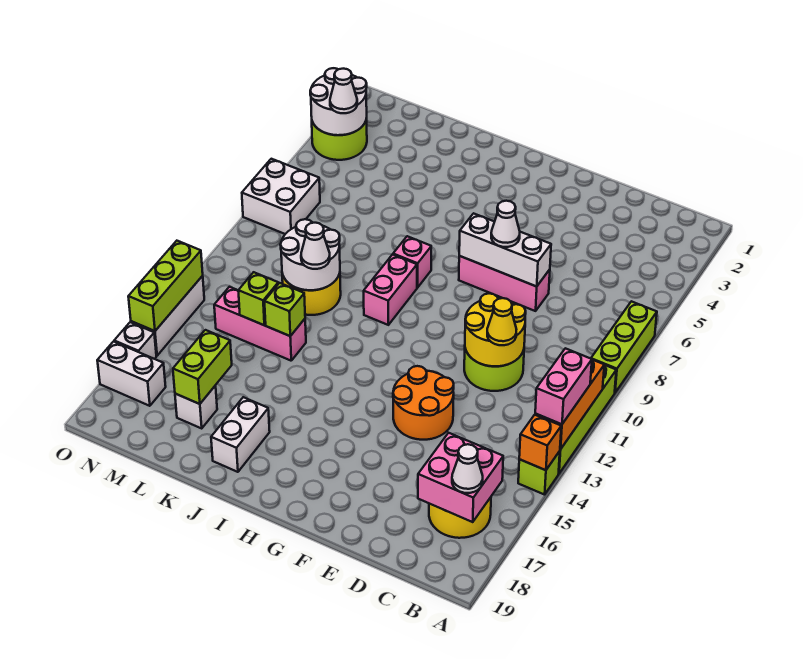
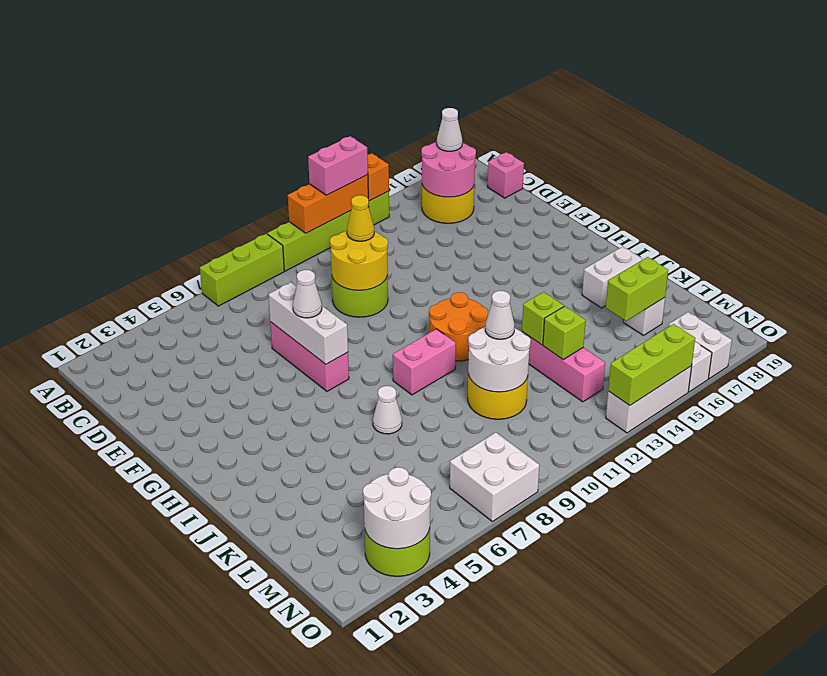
pink brick B16:C17 level 2 -> pink round brick B16:C17 level 2
orange round brick E13:F14 level 1 -> orange round brick H11:I12 level 1
pink brick I8 level 1 -> pink brick C19 level 1
white cone N4 level 3 -> white cone J7 level 1

